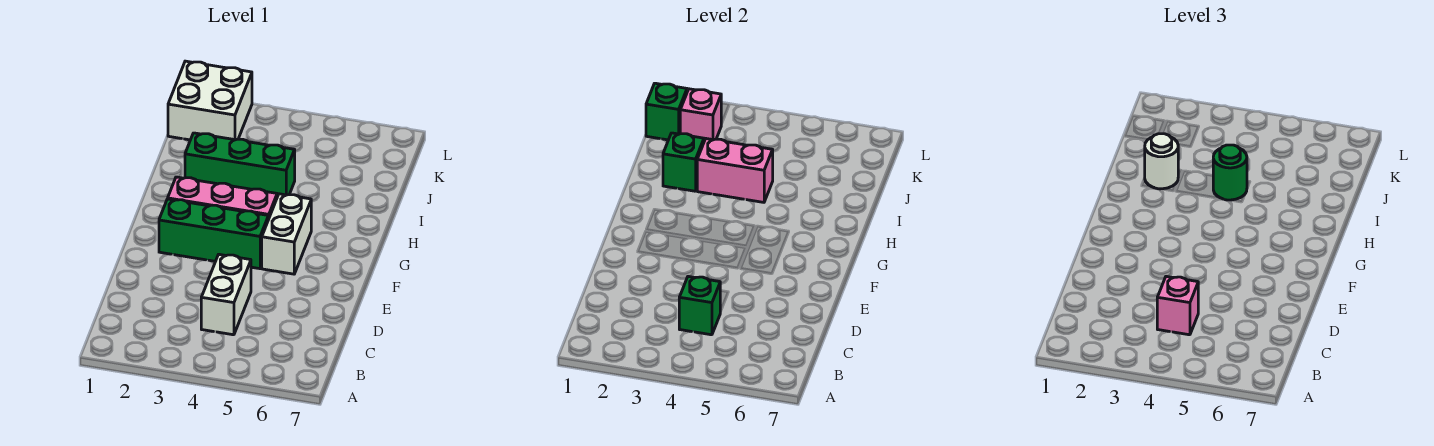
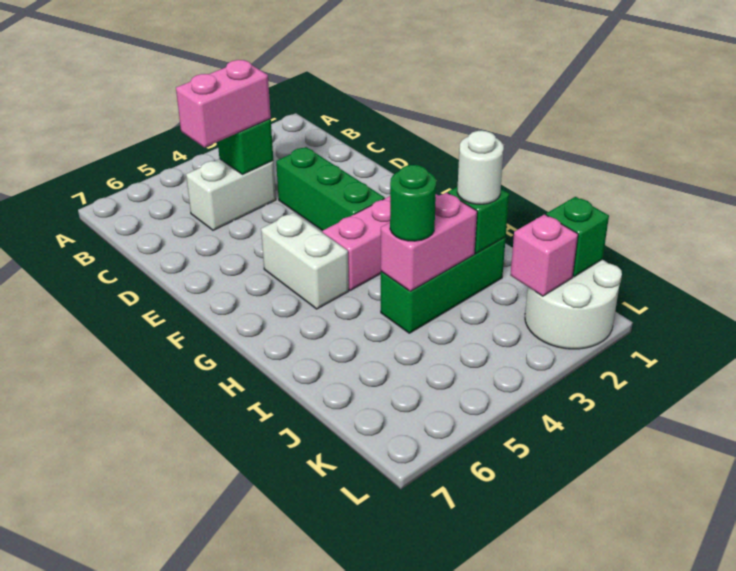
white brick C4:D4 level 1 -> white brick C4:C5 level 1
pink brick C4 level 3 -> pink brick C4:C5 level 3
green brick F2:F4 level 1 -> green brick D3:F3 level 1
white brick K1:L2 level 1 -> white round brick K1:L2 level 1

